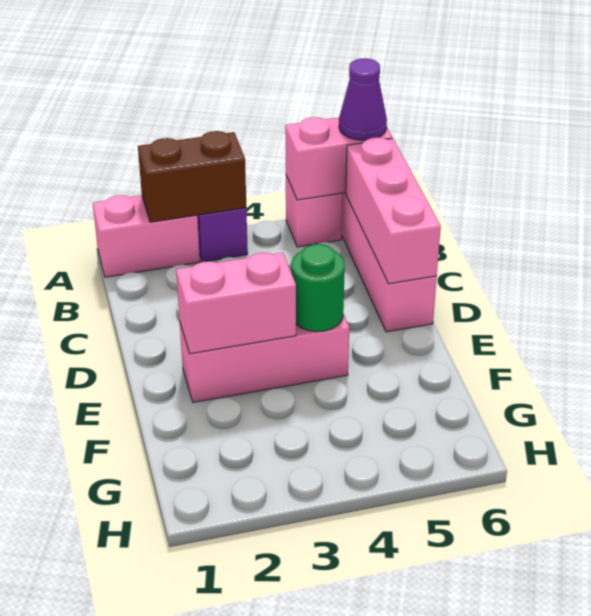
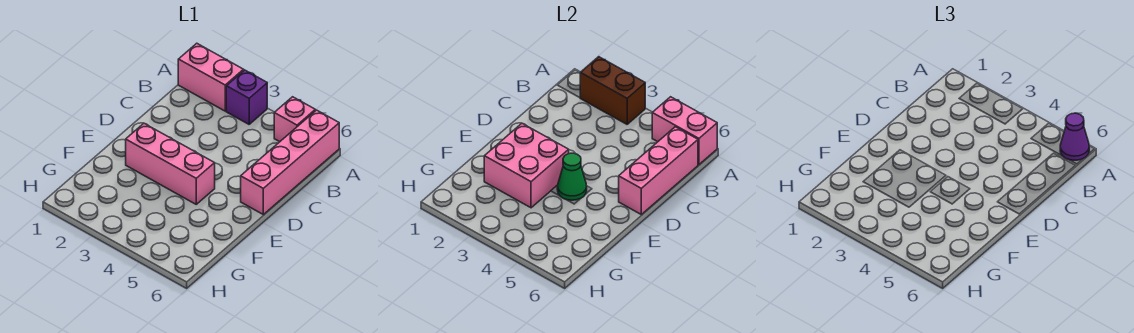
pink brick E2:E3 level 2 -> pink brick E2:F3 level 2
green round brick E4 level 2 -> green cone E4 level 2

